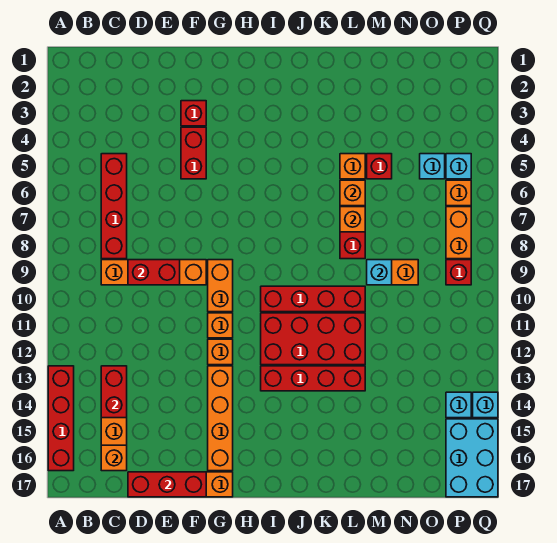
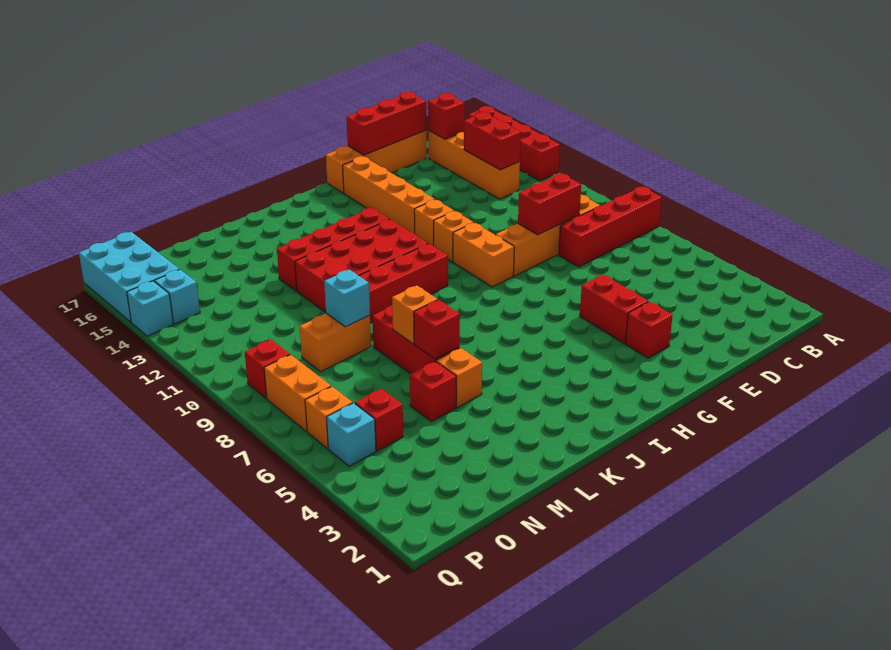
red brick C5:C8 level 1 -> red brick A8:D8 level 1
orange brick C16 level 2 -> red brick C16 level 2
orange brick L6 level 2 -> red brick L6 level 2
cyan brick O5 level 1 -> red brick O5 level 1

